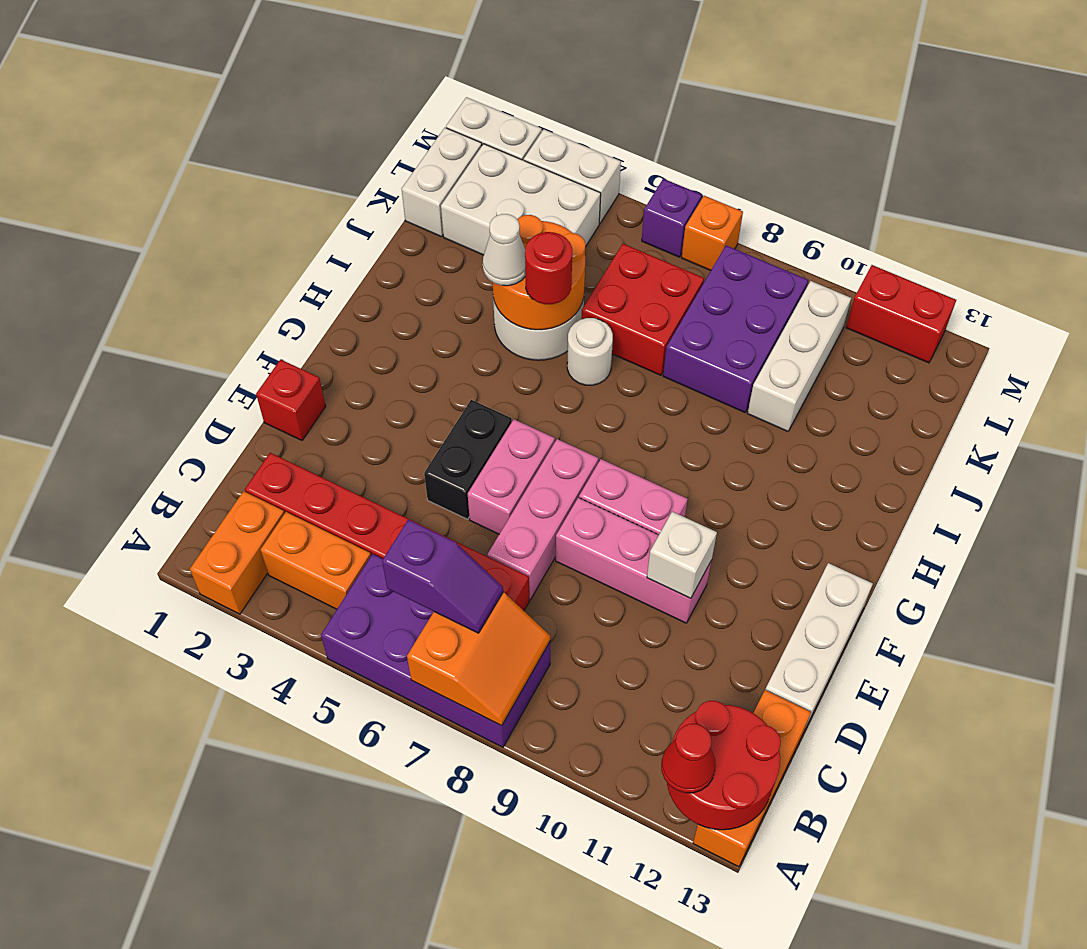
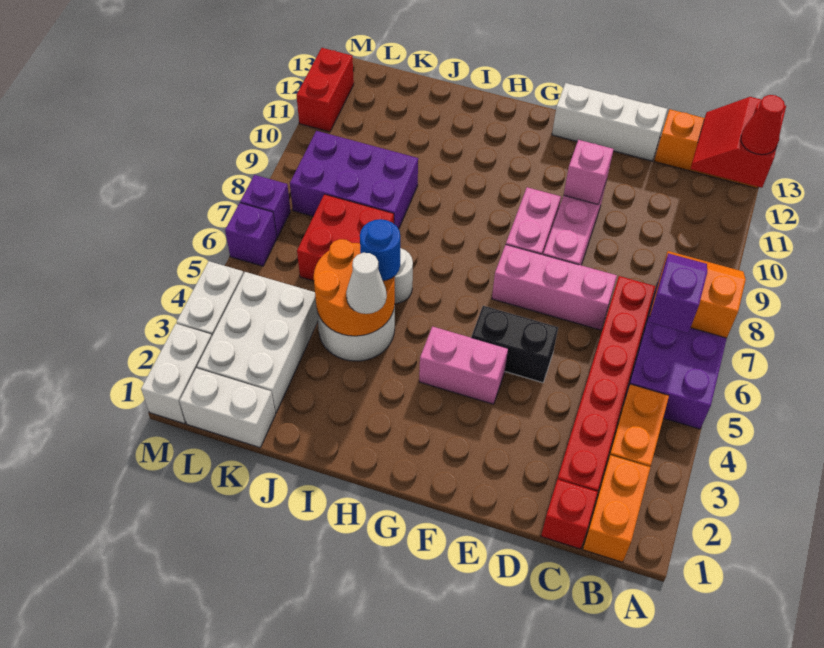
orange brick A2:B2 level 1 -> orange brick B1:B2 level 1
red round brick A12:B13 level 2 -> red slope A12:B13 level 2 top A
red brick E1 level 1 -> red brick C1 level 1
pink brick E6:F6 level 1 -> pink brick F4:G4 level 1
white brick E10 level 2 -> pink brick E10 level 2
red round brick I5 level 3 -> blue round brick I5 level 3
white brick J10:L10 level 1 -> none
orange brick M7 level 1 -> purple brick M7 level 1

